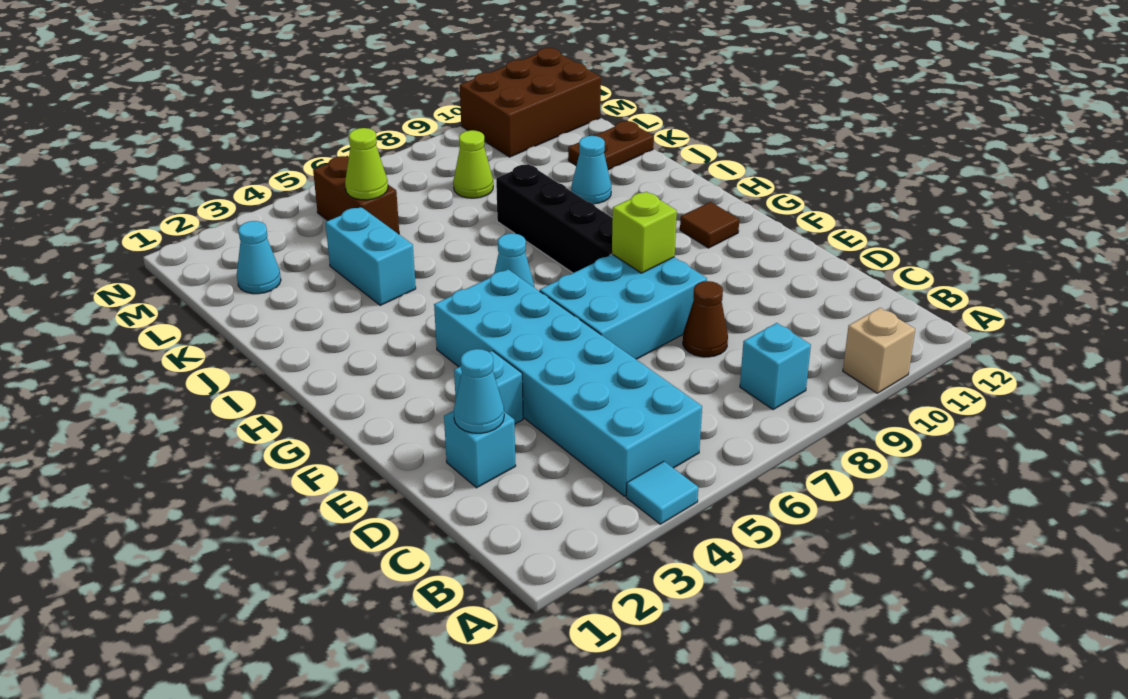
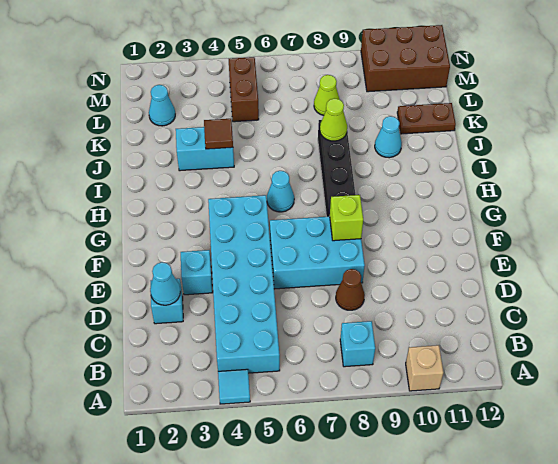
brown tile G11 level 1 -> brown tile J4 level 2
cyan brick J4:K4 level 1 -> cyan brick J3:J4 level 1
lime cone L5 level 2 -> lime cone J8 level 2

